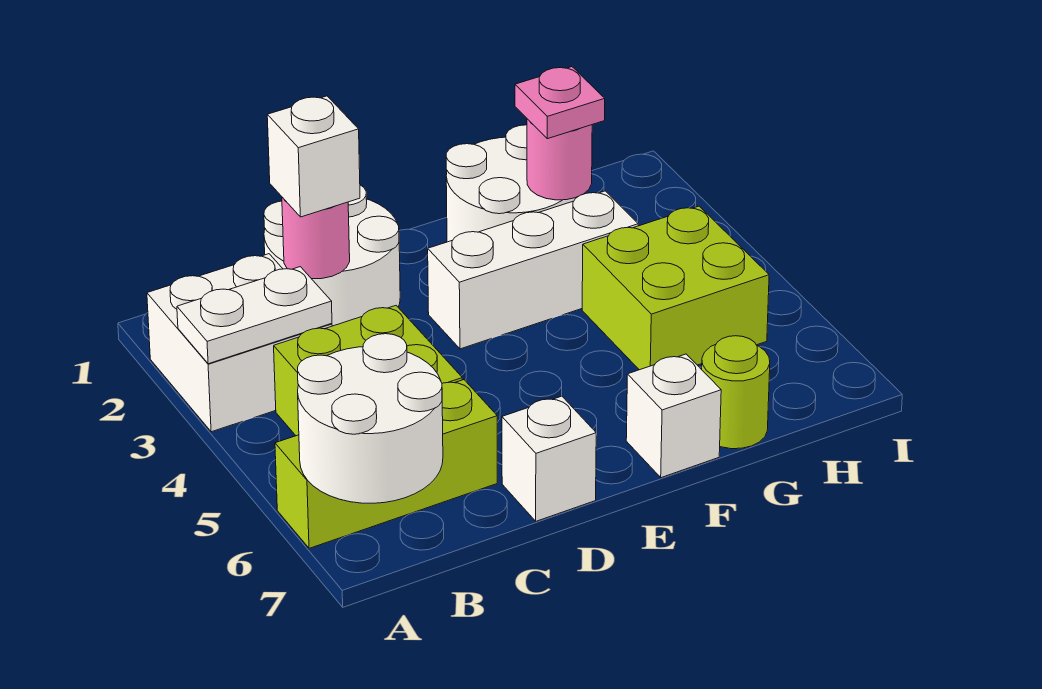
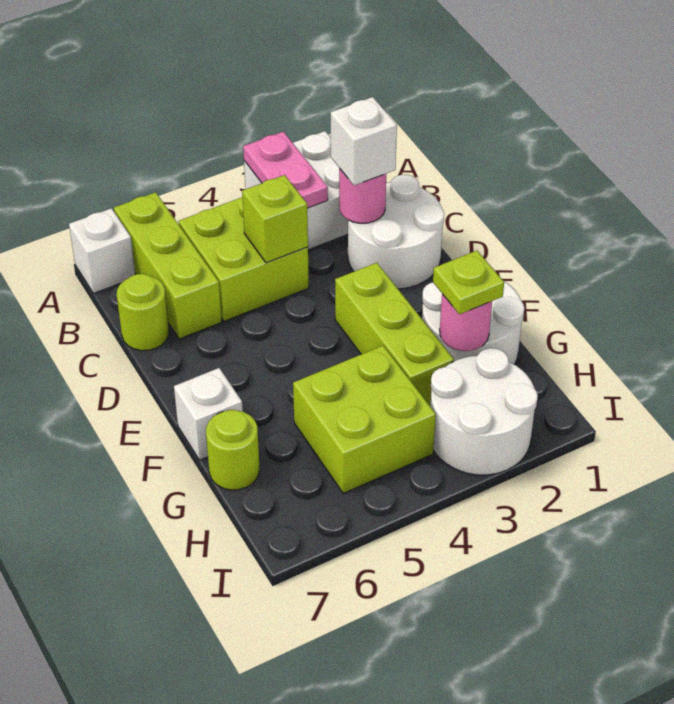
white plate A3:B3 level 2 -> pink plate A3:B3 level 2
white round brick A6:B7 level 2 -> white round brick H2:I3 level 1
none -> lime brick C4 level 2
none -> lime round brick C7 level 1
white brick D7 level 1 -> white brick A7 level 1
white brick E3:G3 level 1 -> lime brick E3:G3 level 1
pink plate G2 level 3 -> lime plate G2 level 3

